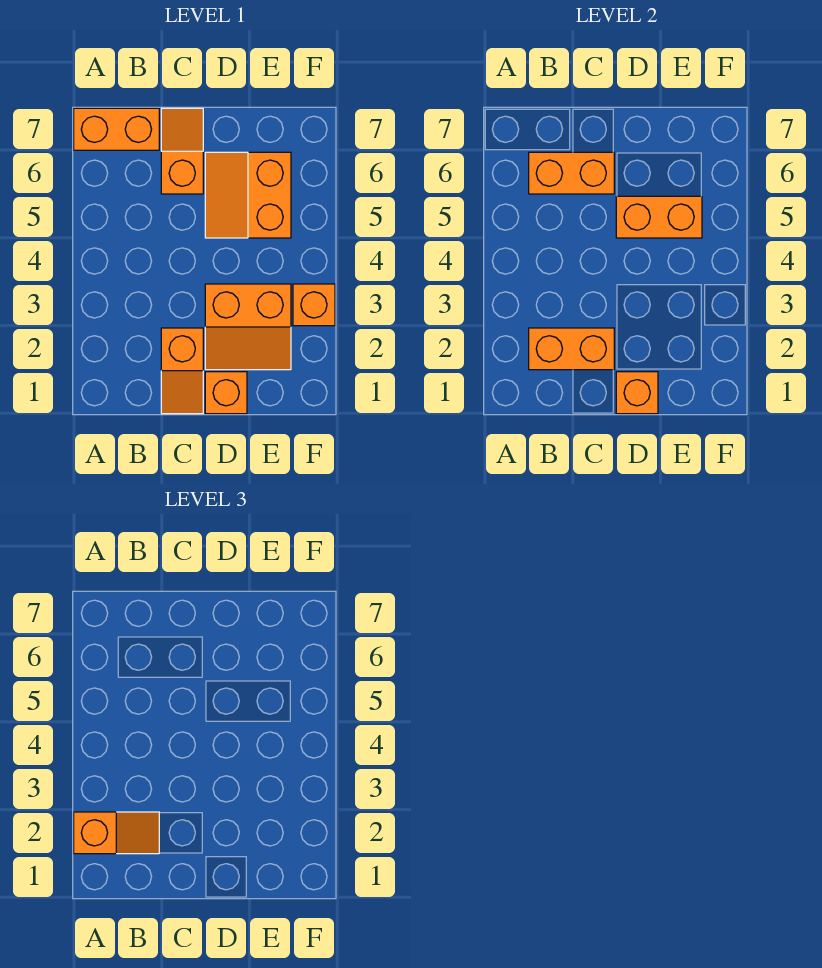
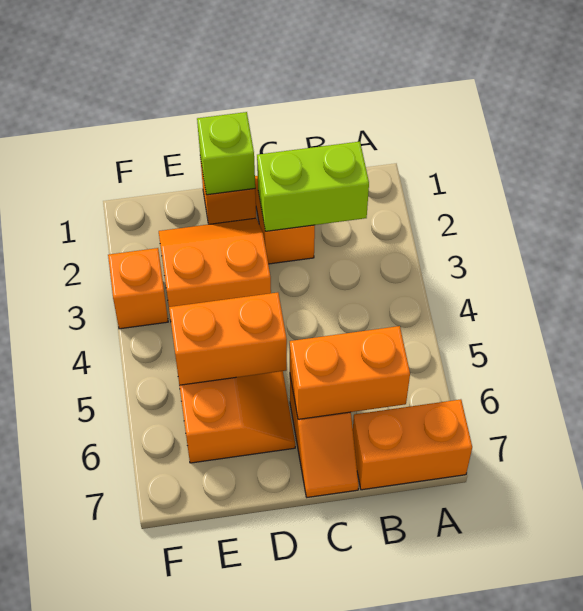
orange slope A2:B2 level 3 top A -> none
orange brick B2:C2 level 2 -> lime brick B2:C2 level 2
orange brick D1 level 2 -> lime brick D1 level 2

